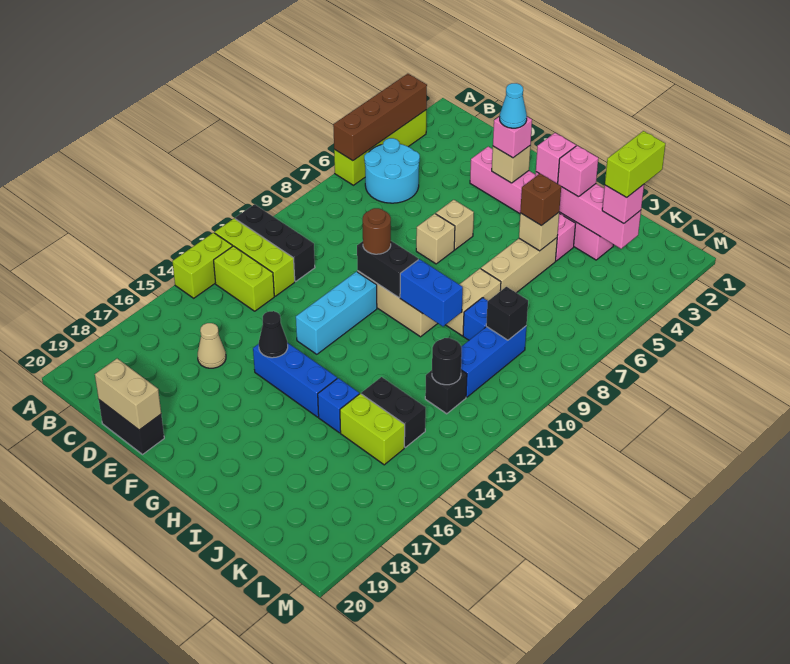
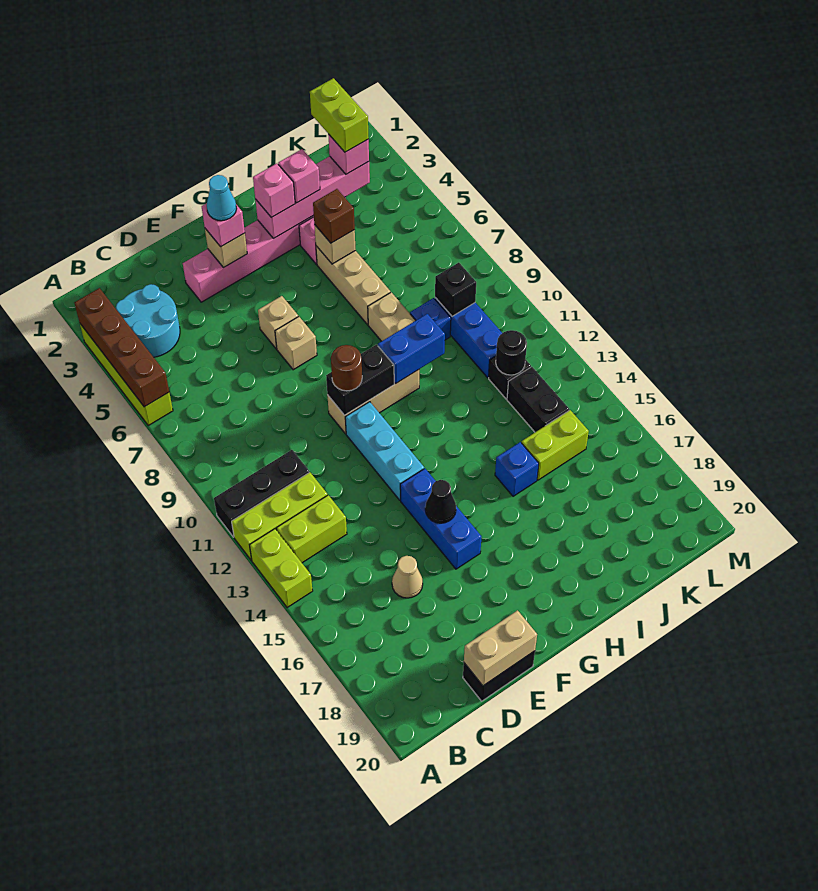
cyan round brick B5:C6 level 1 -> cyan round brick B3:C4 level 1
blue brick F15:H15 level 1 -> blue brick F14:F16 level 1
black brick J14:K14 level 1 -> black brick K13:K14 level 1

